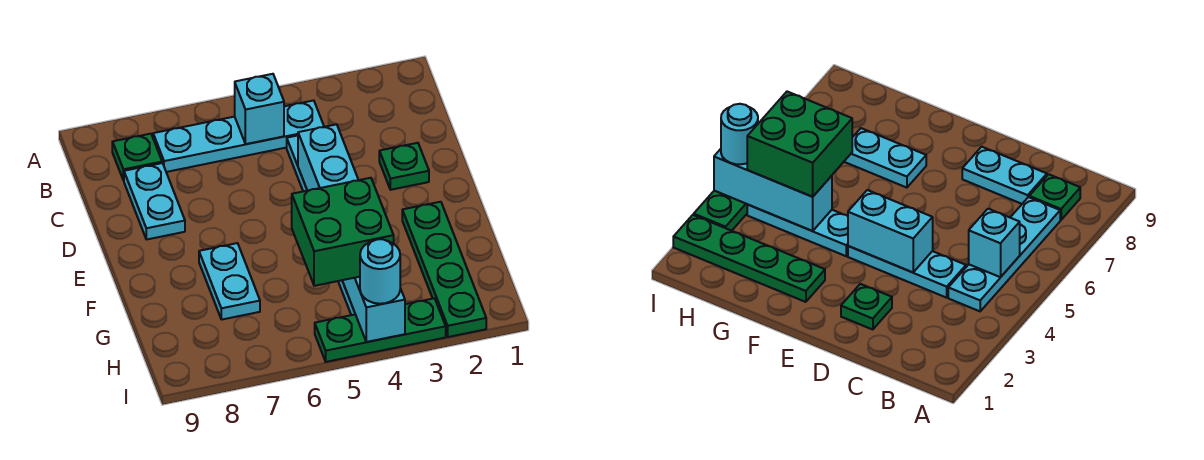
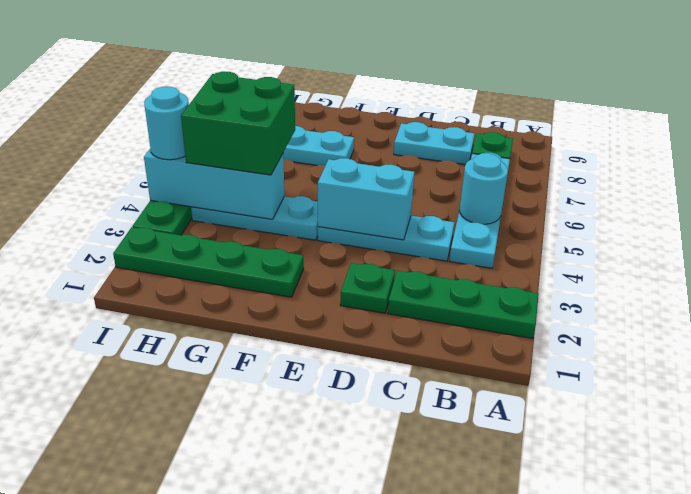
none -> green plate A2:C2 level 1
cyan brick B5 level 2 -> cyan round brick B5 level 2

